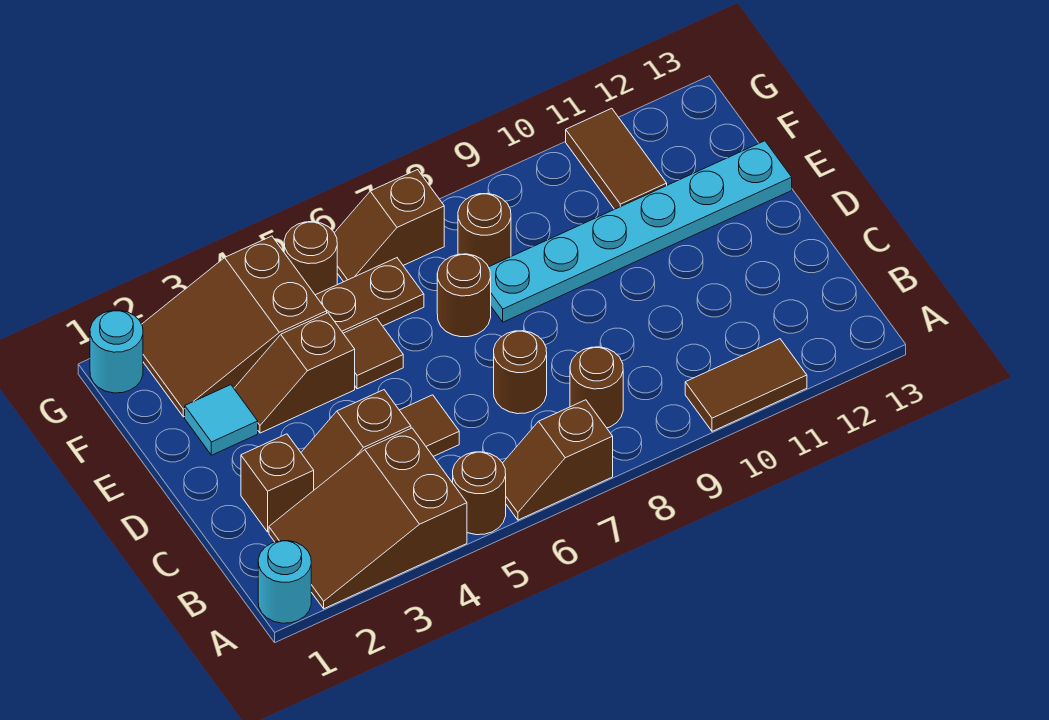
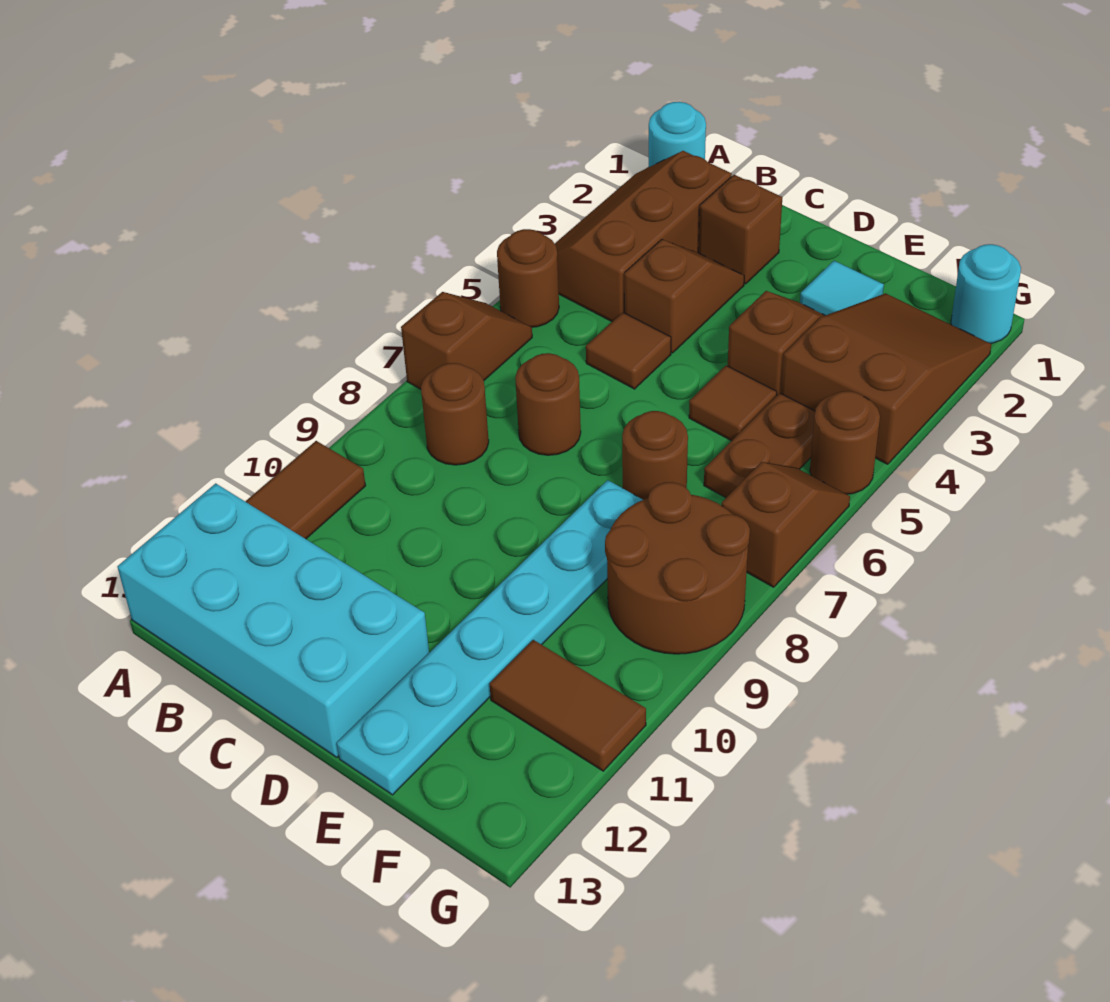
brown slope A2:B4 level 1 top 4 -> brown slope A2:B4 level 1 top B
none -> cyan brick A12:D13 level 1
brown round brick F8 level 1 -> brown round brick F8:G9 level 1

